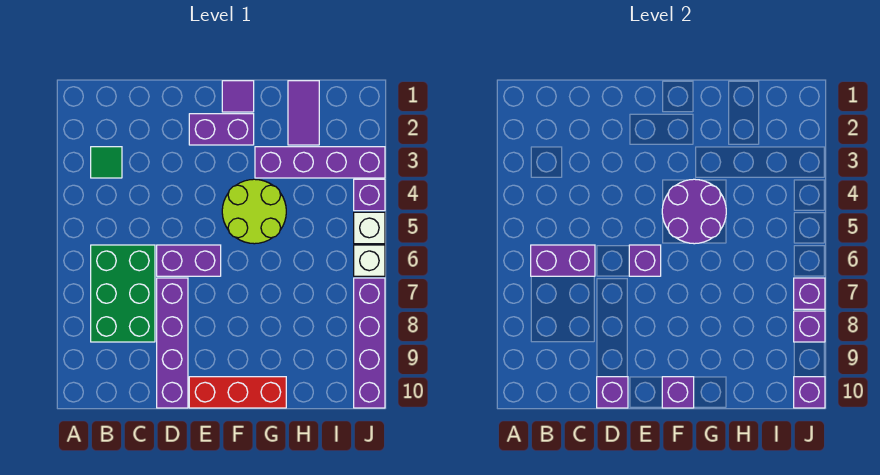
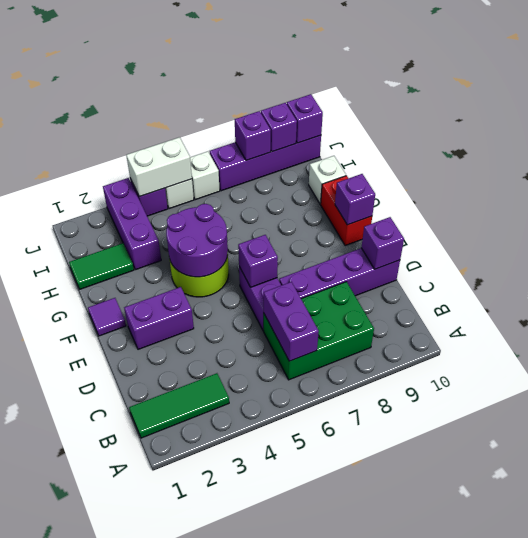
green tile B3 level 1 -> green tile B1:B3 level 1
purple brick E2:F2 level 1 -> purple brick E2:E3 level 1
red brick E10:G10 level 1 -> red brick F10:G10 level 1
purple brick G3:J3 level 1 -> purple brick H3:J3 level 1
purple tile H1:H2 level 1 -> green tile H1:H2 level 1
none -> white brick H10 level 1
none -> white brick J4:J5 level 2
purple brick J7 level 2 -> purple brick J9 level 2

